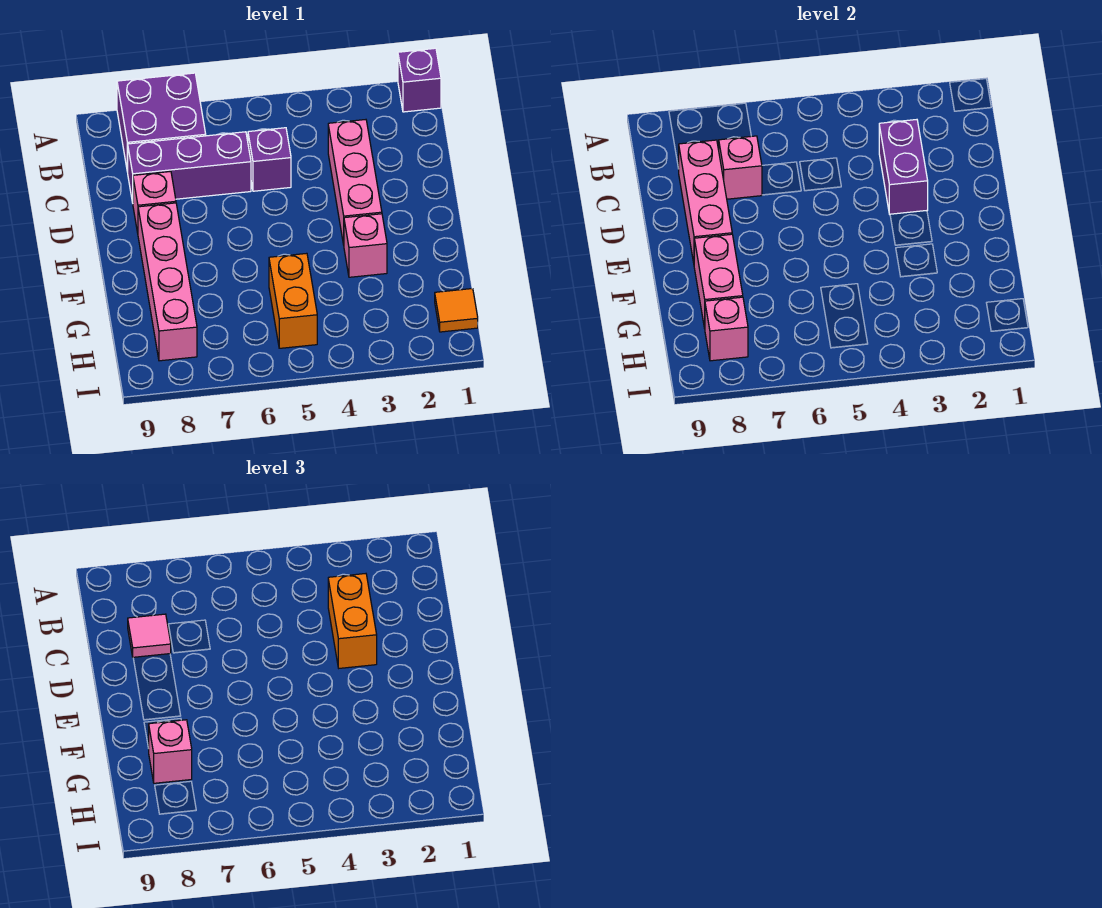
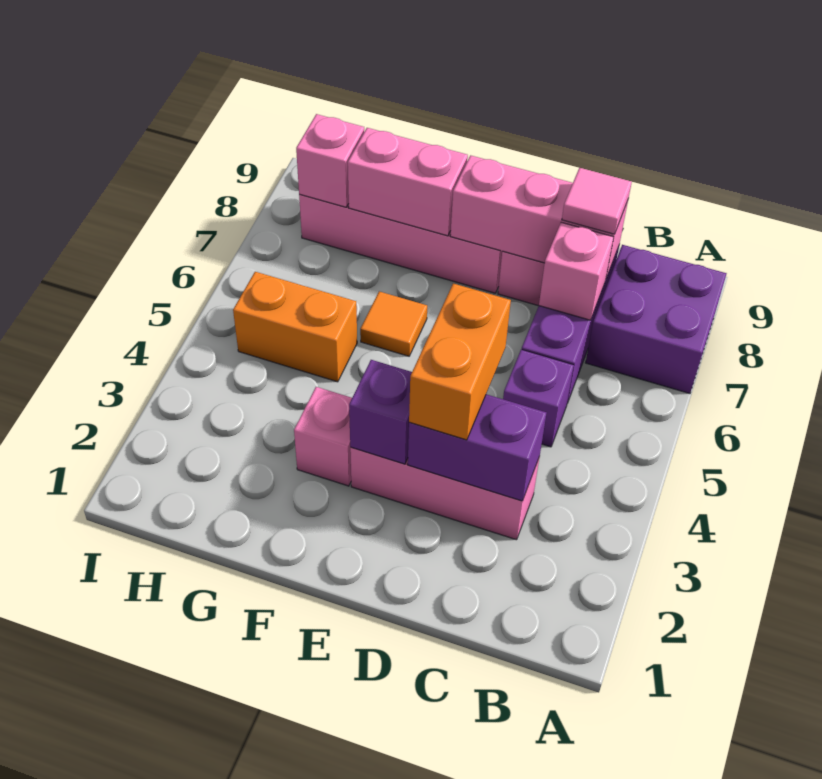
purple brick A1 level 1 -> purple brick E3 level 2
orange brick C3:D3 level 3 -> orange brick D3:D4 level 3
pink brick G8 level 3 -> none
orange tile H1 level 1 -> orange tile F6 level 1

